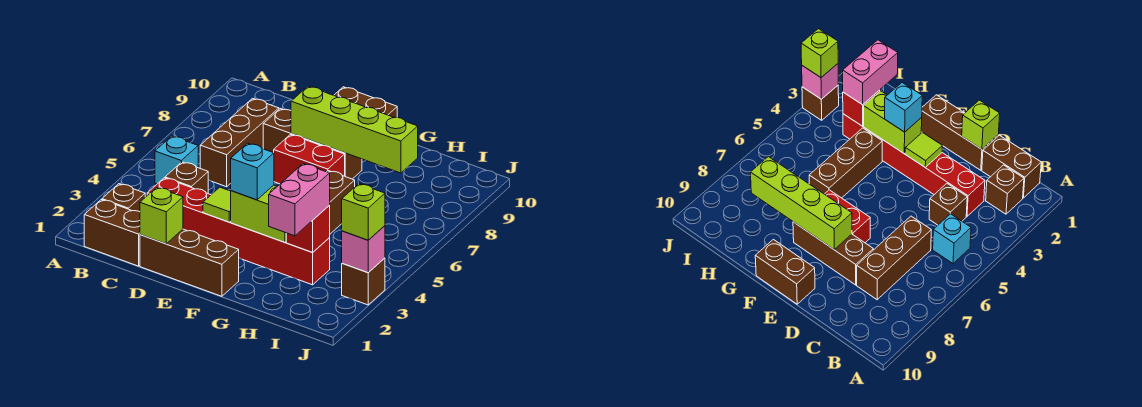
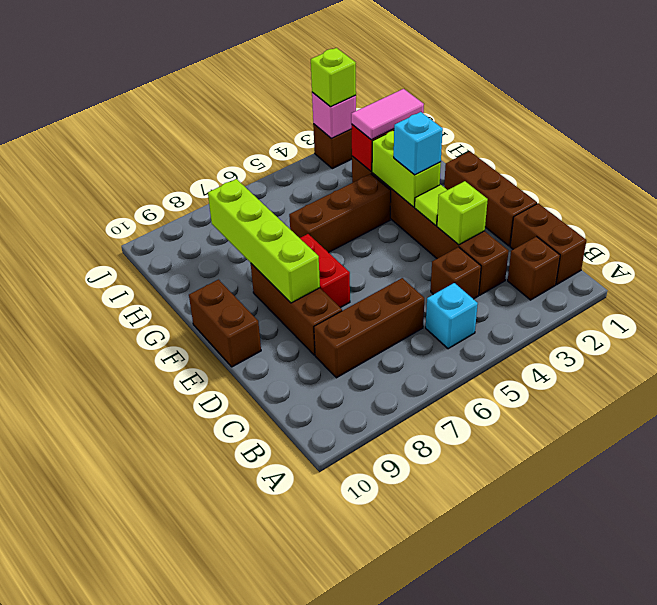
red brick C3:H3 level 1 -> brown brick C3:H3 level 1
lime brick D1 level 2 -> lime brick D3 level 2
pink brick H2:H3 level 3 -> pink tile H2:H3 level 3

